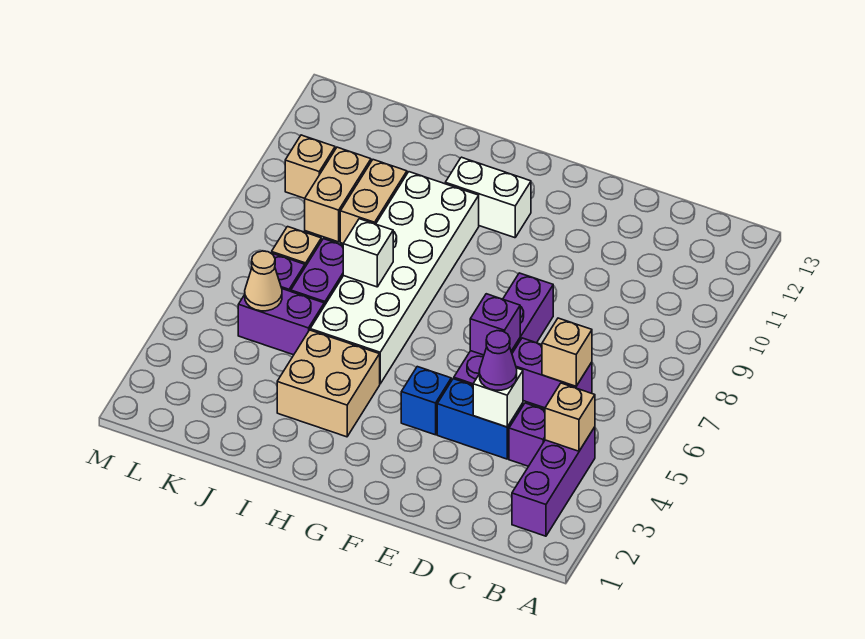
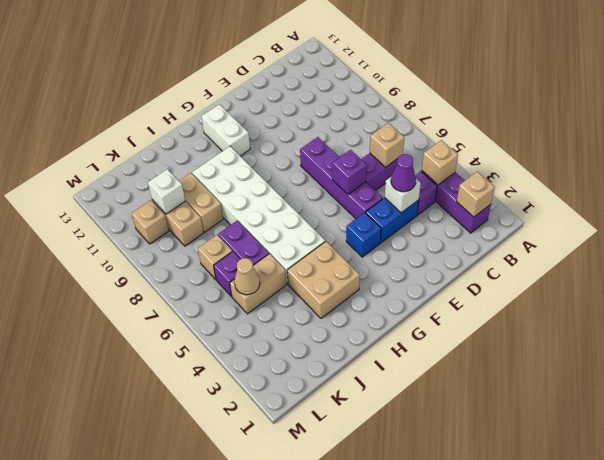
none -> tan brick B2 level 2
white brick G11:H11 level 1 -> white brick G11:G12 level 1
white brick I7 level 2 -> white brick K10 level 2
purple brick J5:K5 level 1 -> tan brick J5:K5 level 1

